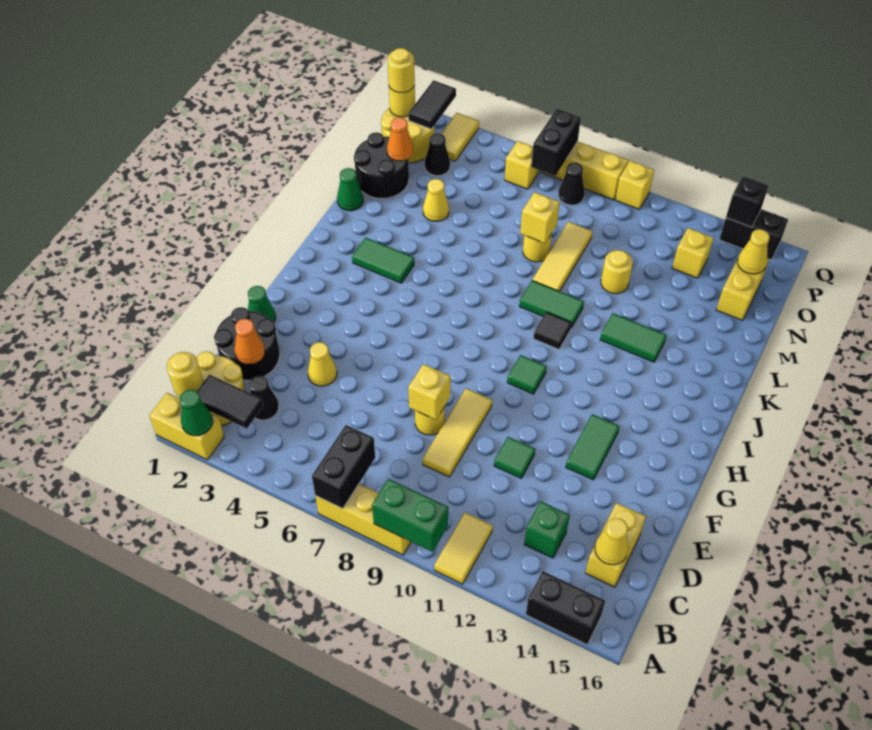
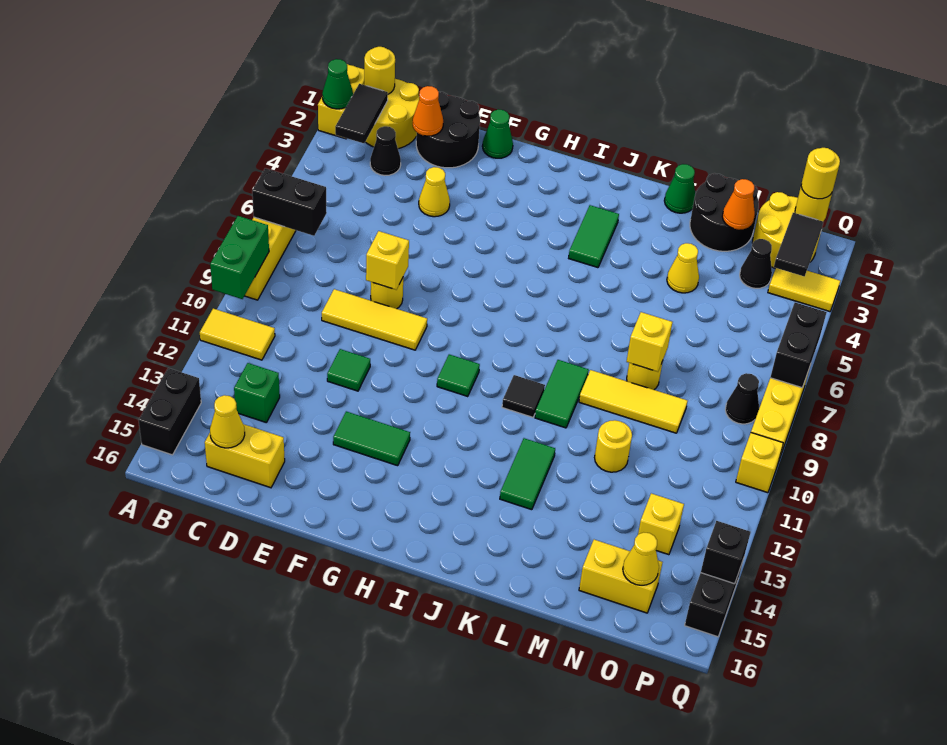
black tile P2:Q2 level 2 -> black tile P2:P3 level 2
yellow brick P6 level 1 -> none
black brick P7:Q7 level 2 -> black brick Q6:Q7 level 2

